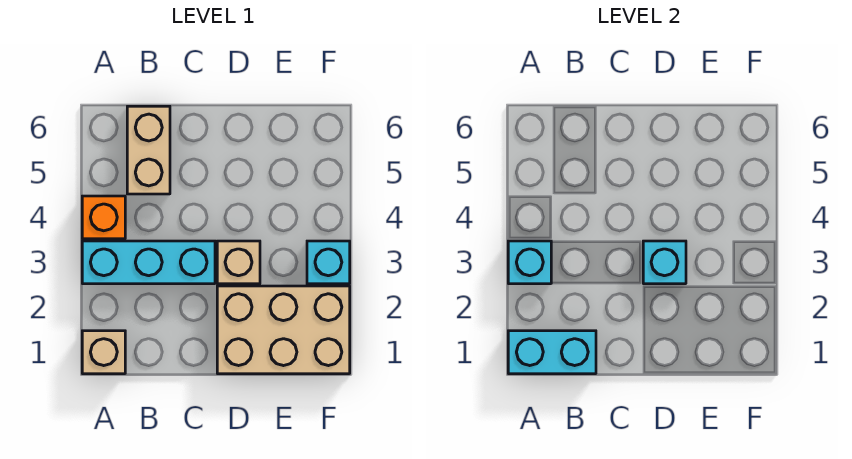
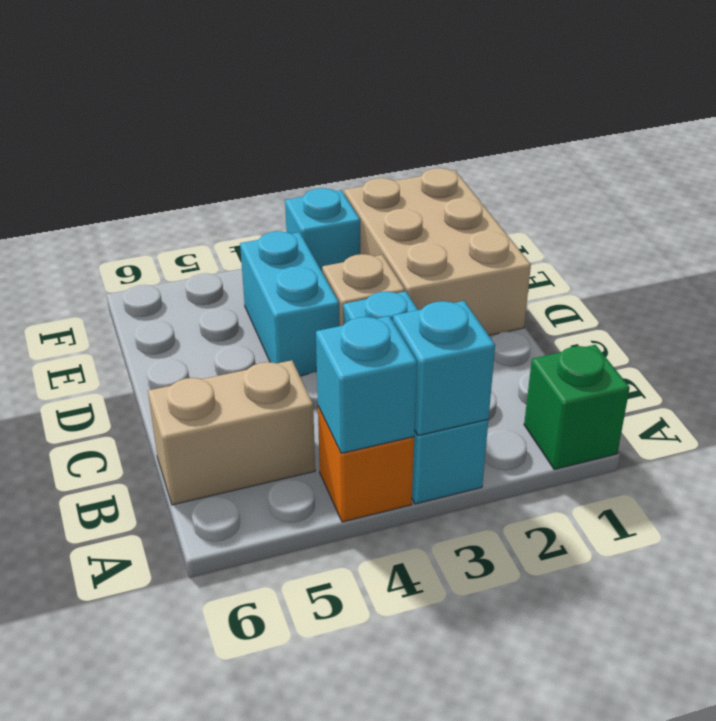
tan brick A1 level 1 -> green brick A1 level 1
cyan brick A1:B1 level 2 -> cyan brick D4:E4 level 1
cyan brick D3 level 2 -> cyan brick A4 level 2

